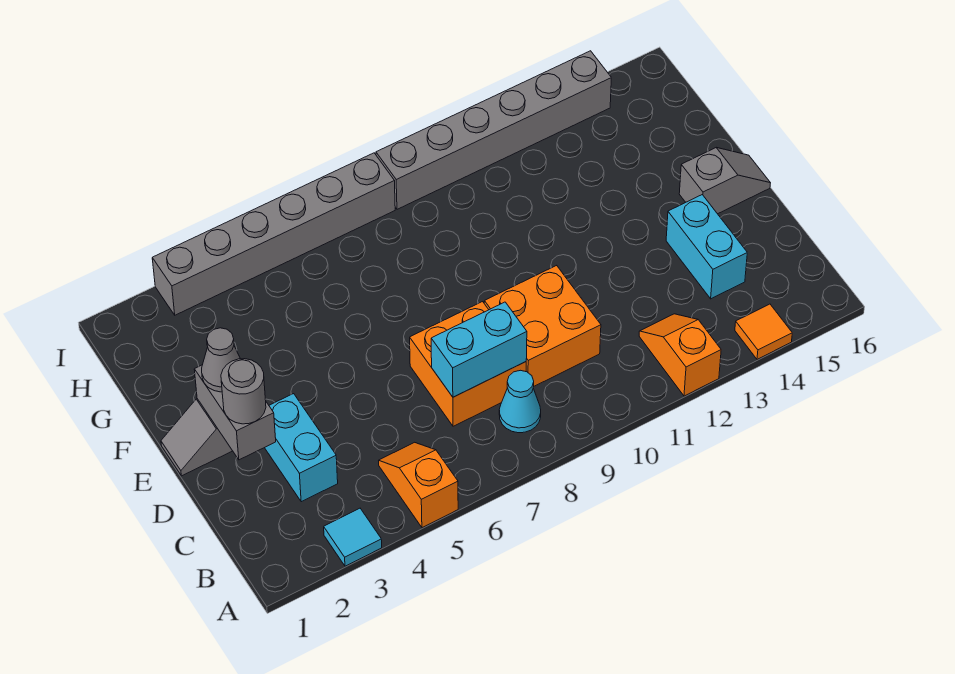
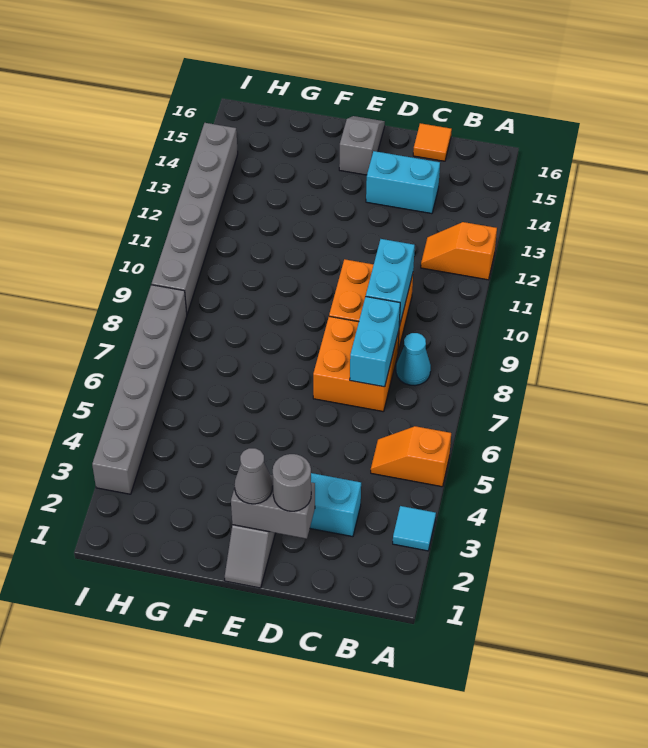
orange tile A14 level 1 -> orange tile C16 level 1
none -> cyan brick C9:C10 level 2

